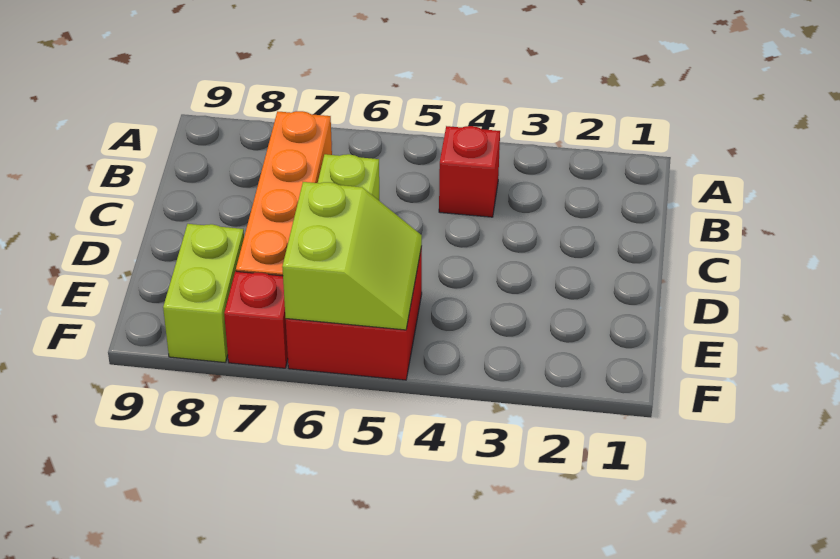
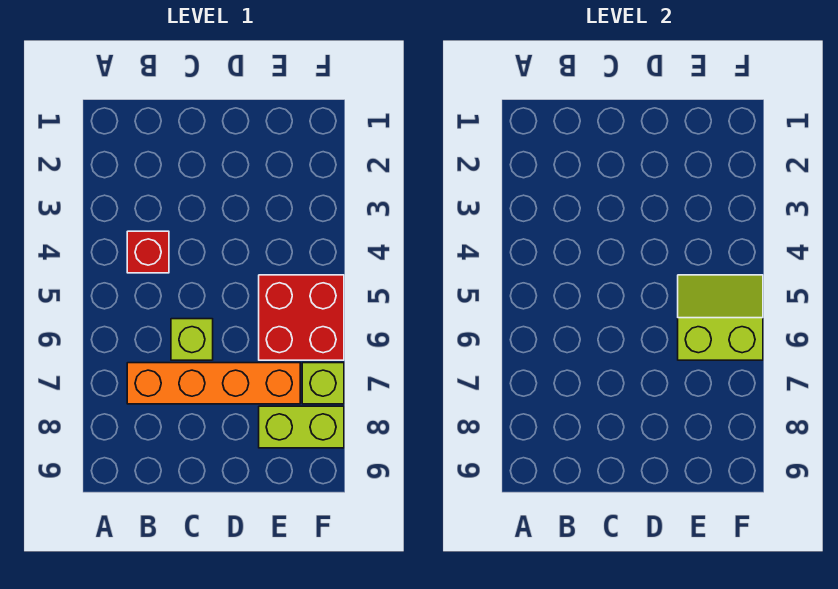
red brick F7 level 1 -> lime brick F7 level 1

